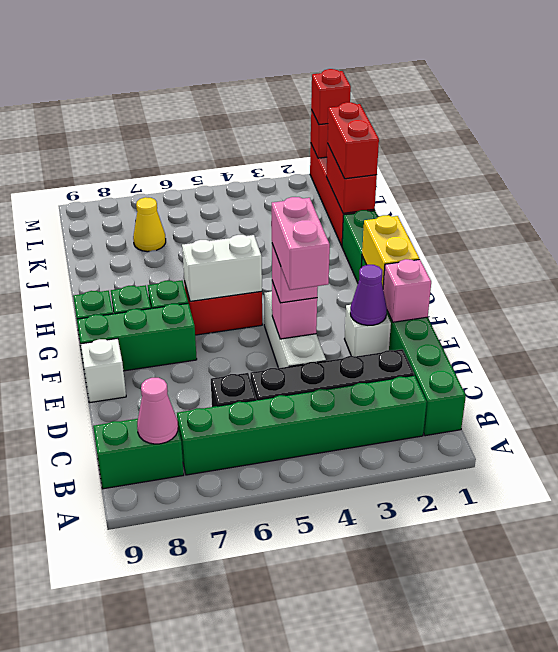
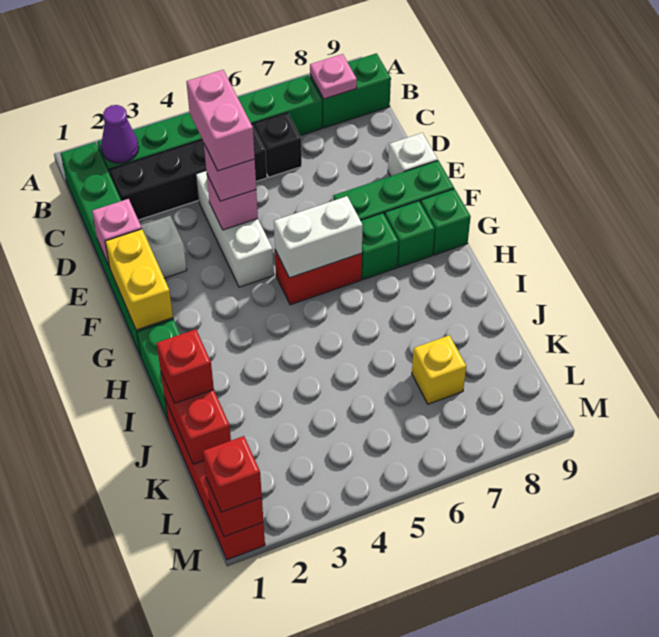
pink cone B8 level 2 -> pink plate B8 level 2
purple cone E2 level 2 -> purple cone B2 level 2
red brick J1:K1 level 3 -> red brick J1 level 3
yellow cone K7 level 1 -> yellow brick K7 level 1

